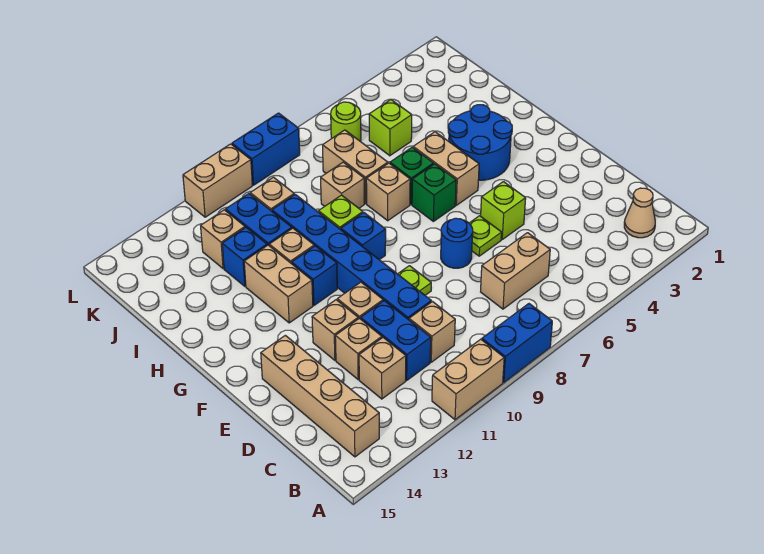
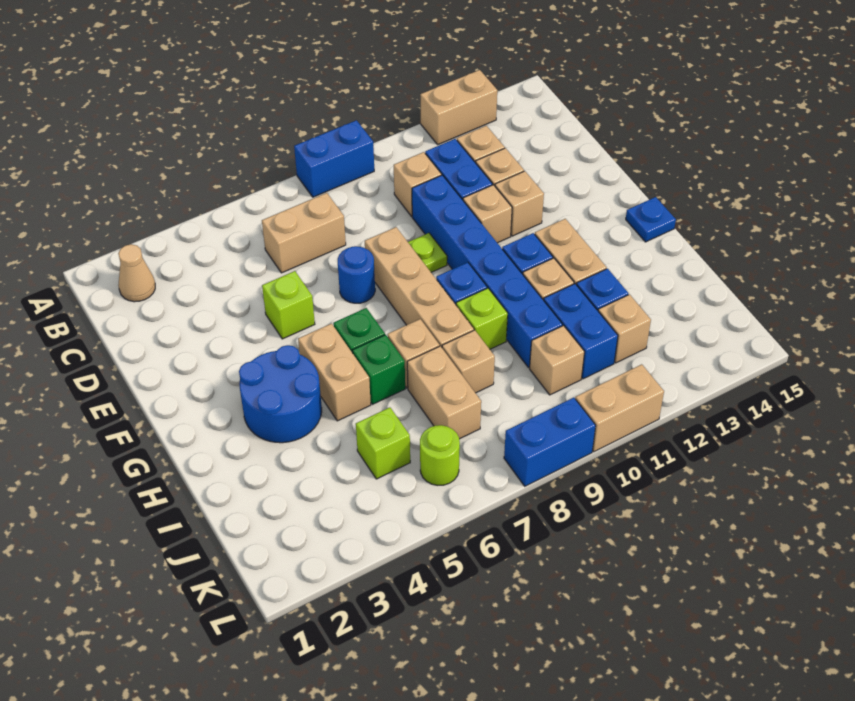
tan brick A10:A11 level 1 -> tan brick A12:A13 level 1
tan brick B14:E14 level 1 -> tan brick E8:H8 level 1
lime plate E6 level 1 -> none
none -> blue plate G15 level 1

